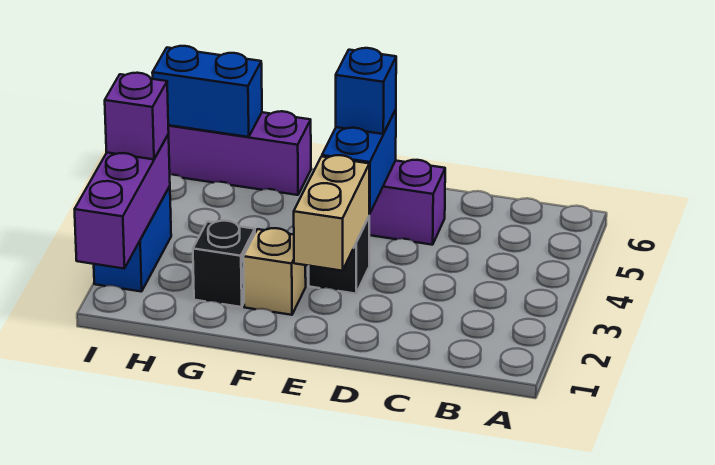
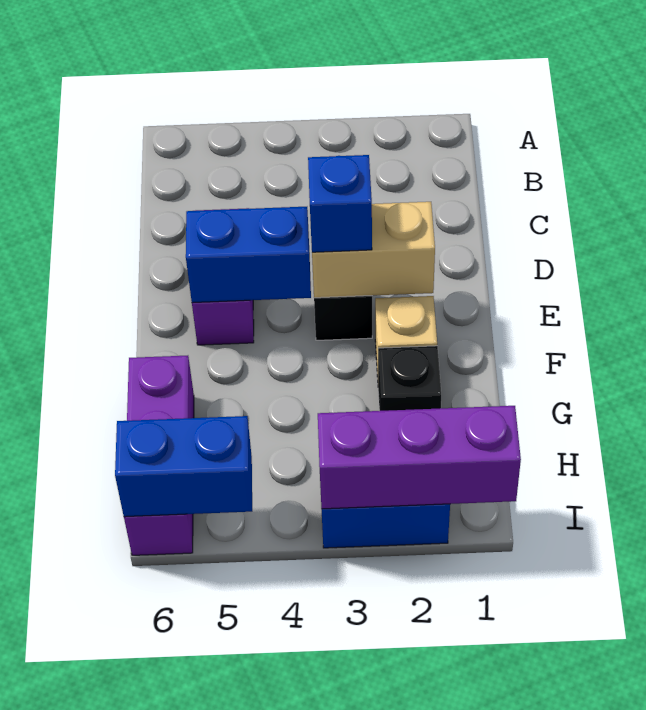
blue brick E5 level 3 -> blue brick E3 level 3
blue brick H6:I6 level 2 -> blue brick I5:I6 level 2
purple brick I3 level 3 -> none

